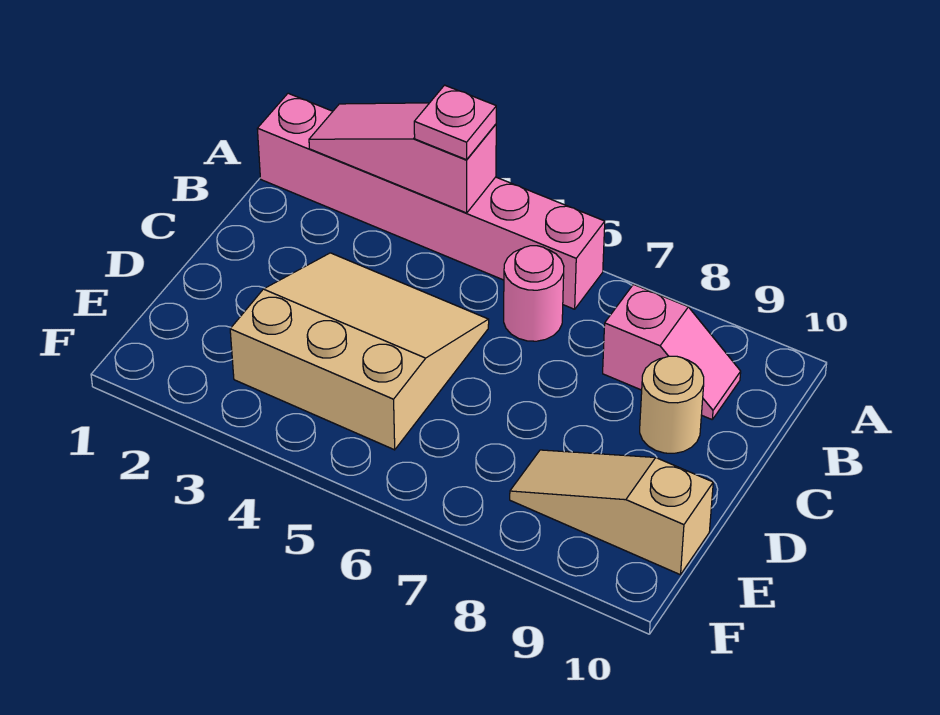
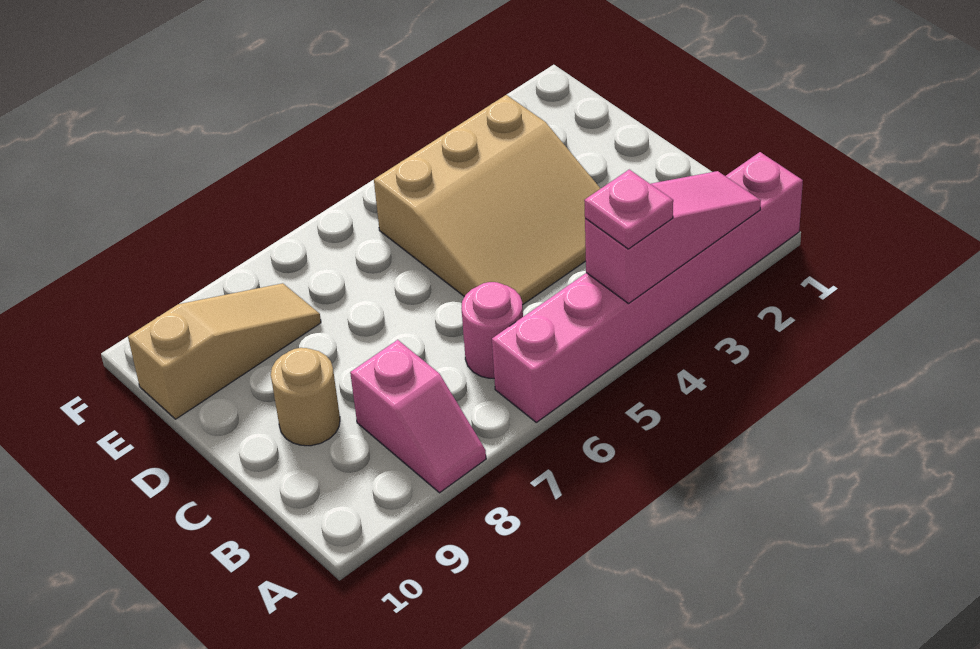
pink slope B8:B9 level 1 top 8 -> pink slope A8:B8 level 1 top B

